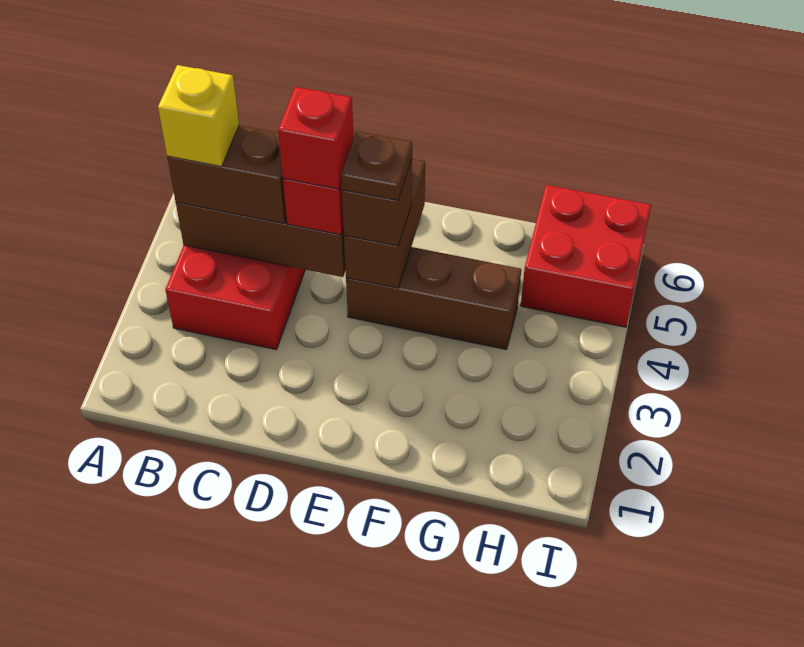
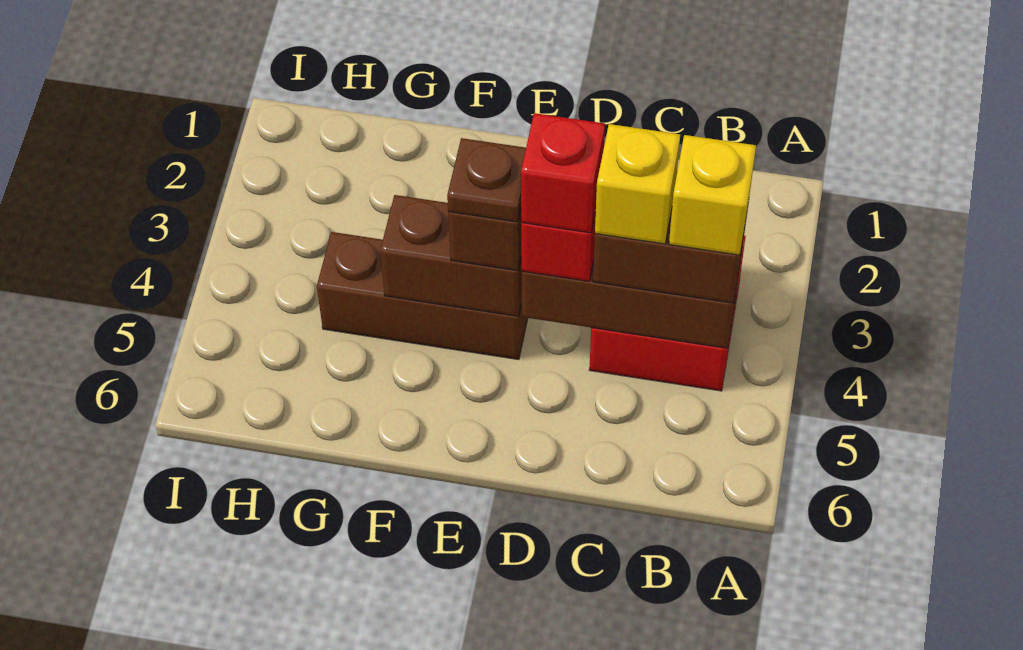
none -> yellow brick C4 level 4
brown brick E4:E5 level 2 -> brown brick E4:F4 level 2
red brick H5:I6 level 1 -> none

